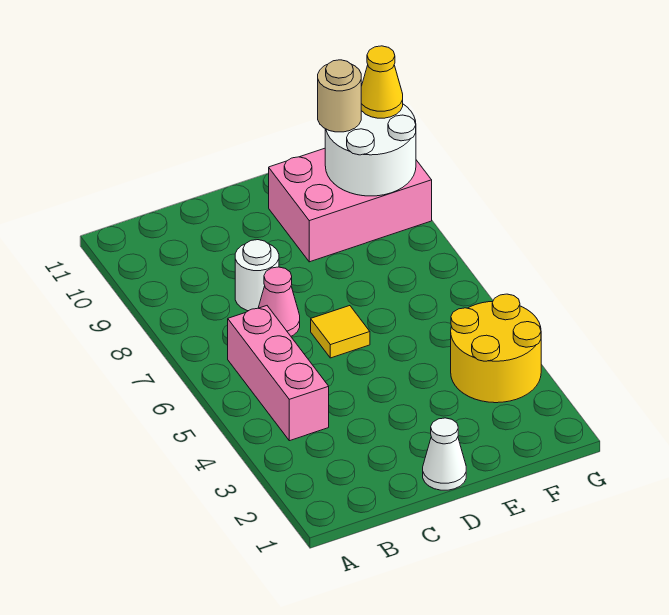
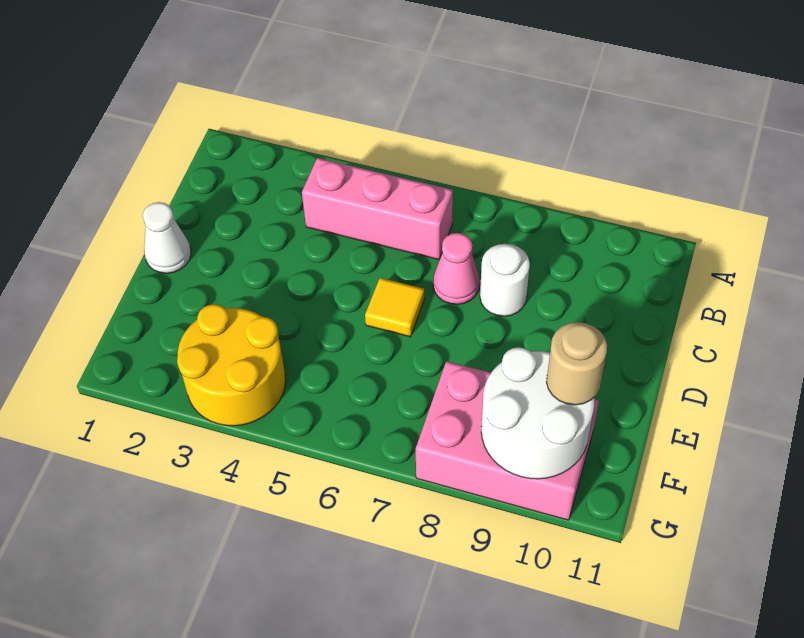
pink brick E9:G10 level 1 -> pink brick F8:G10 level 1
yellow cone G10 level 3 -> none

